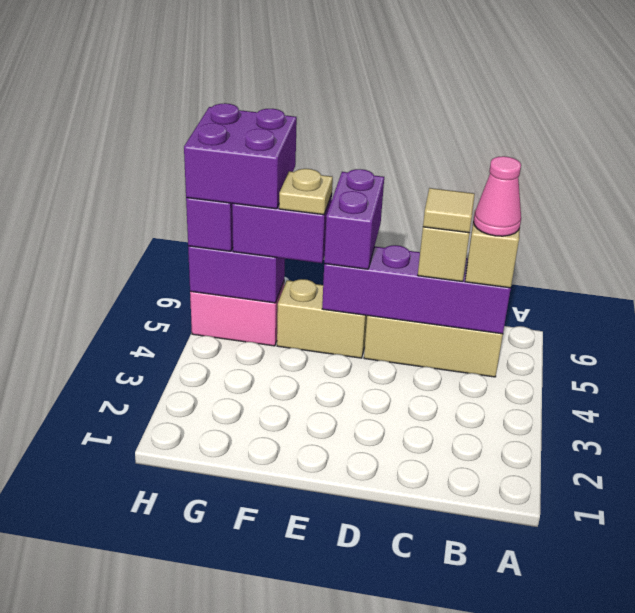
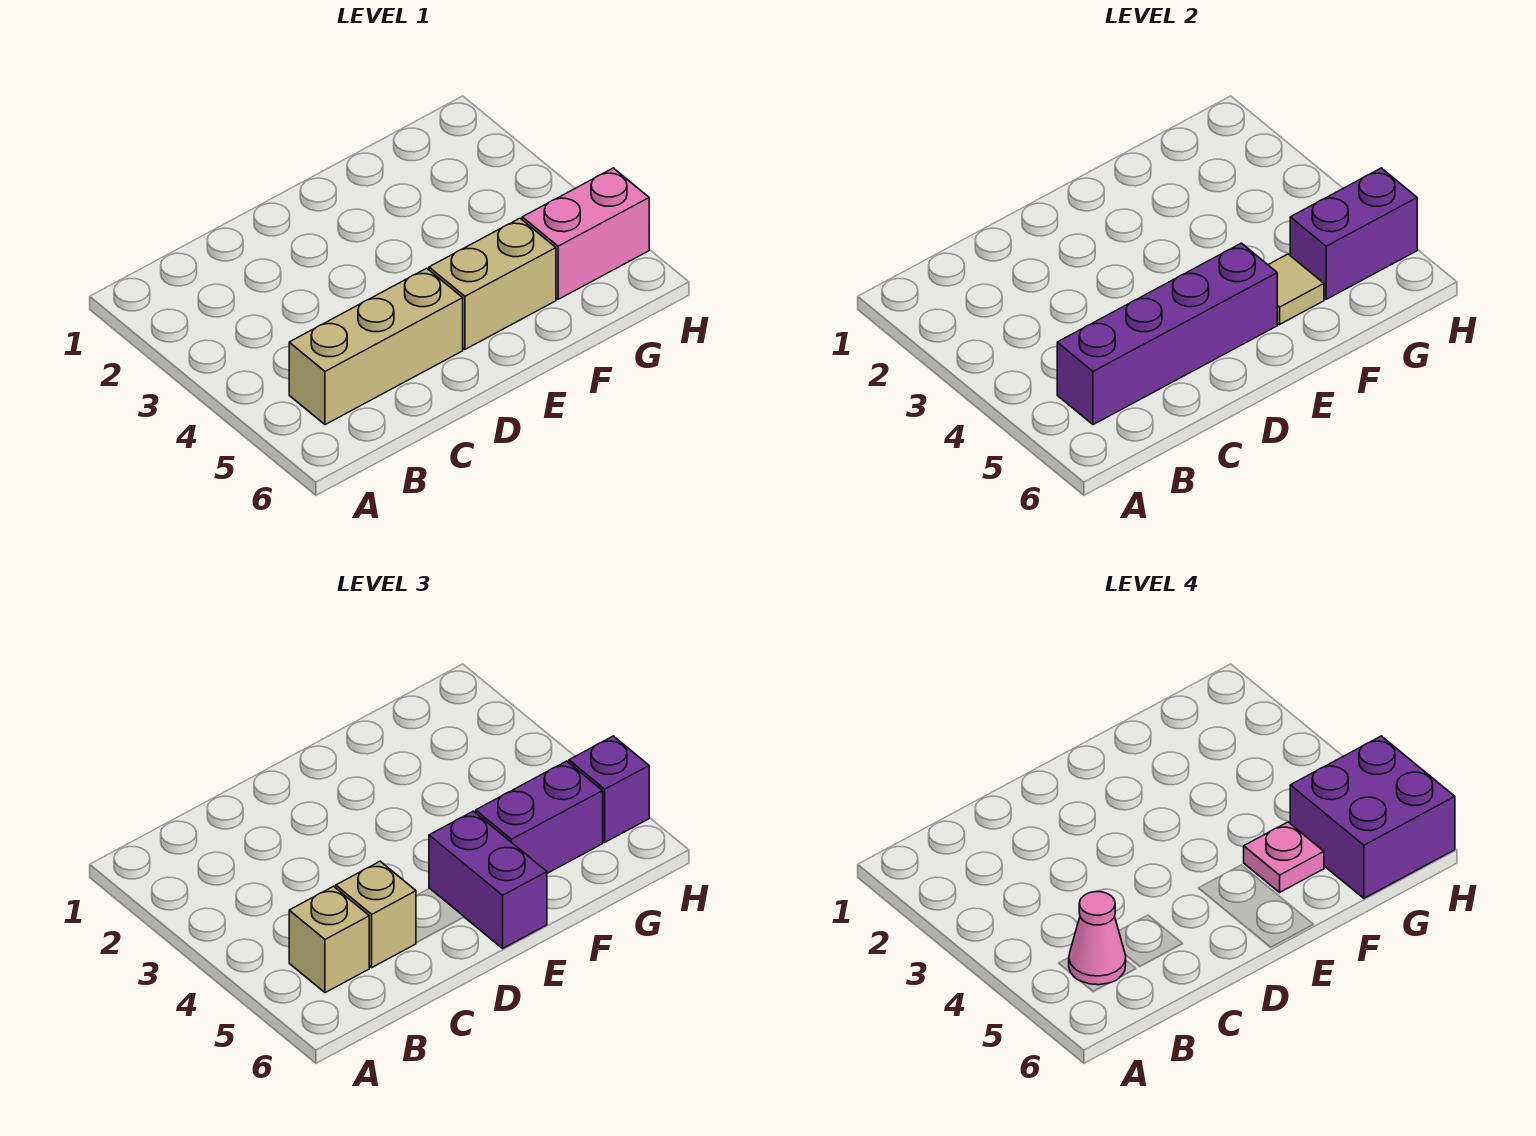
tan tile C5 level 4 -> tan tile F5 level 2
tan plate F5 level 4 -> pink plate F5 level 4

